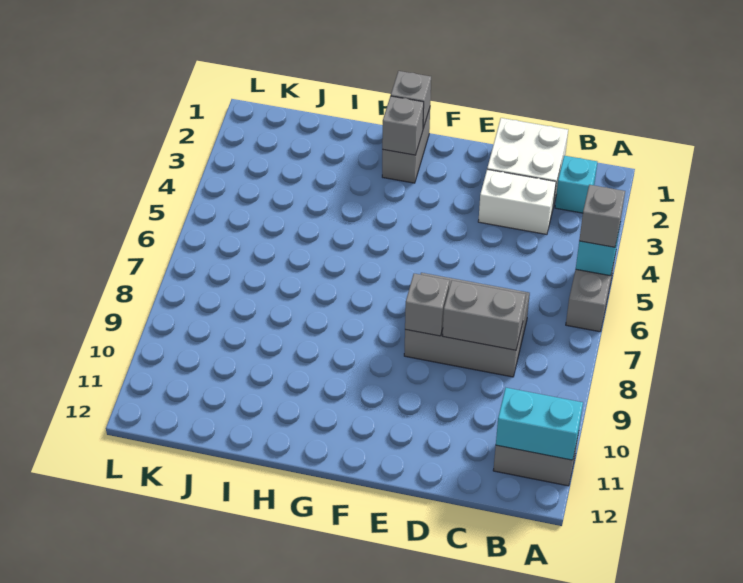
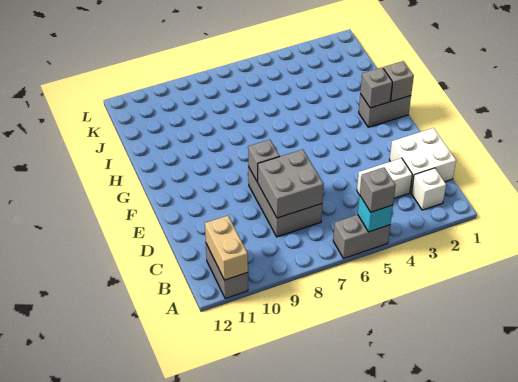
cyan brick A11:B11 level 2 -> tan brick A11:B11 level 2
cyan brick B2 level 1 -> white brick B2 level 1
white brick C3:D3 level 1 -> white brick C3:C4 level 1
grey brick C8:D8 level 2 -> grey brick C7:D8 level 2

